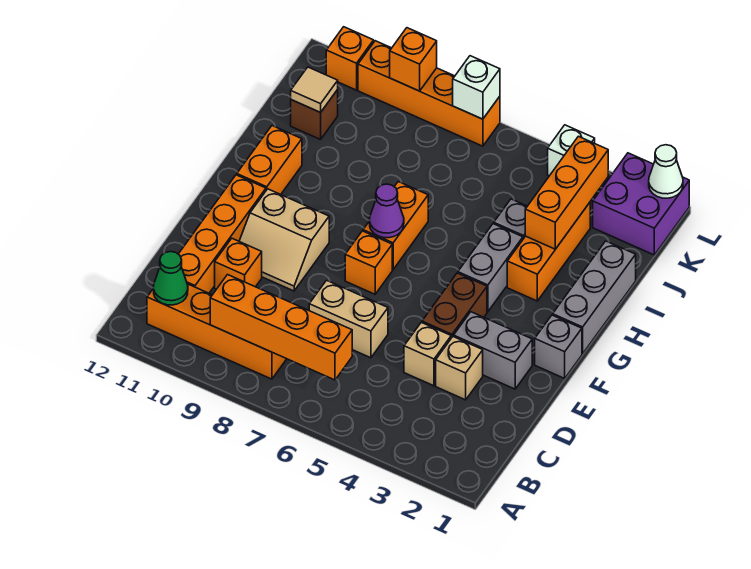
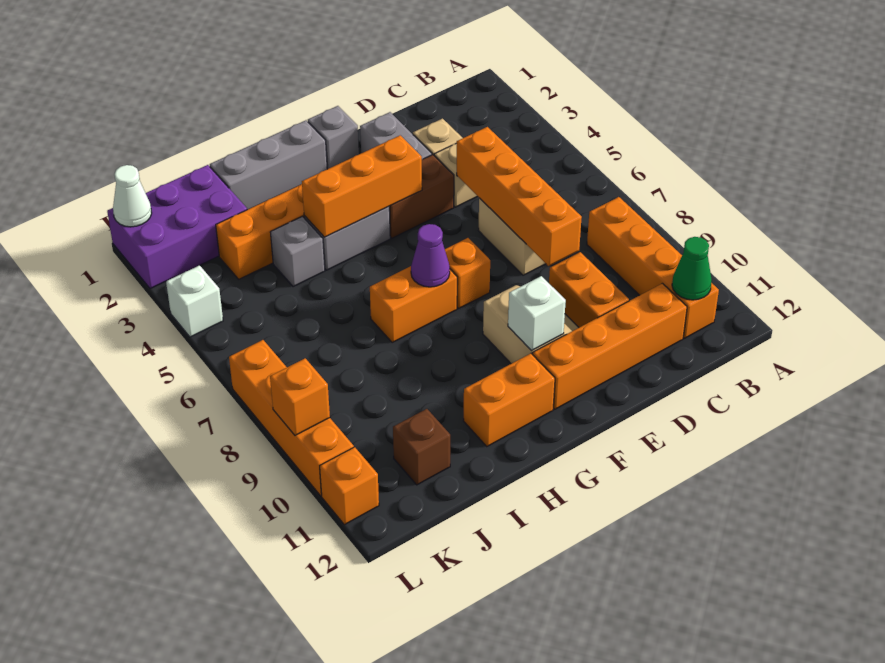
orange brick B6:B9 level 2 -> orange brick D5:D8 level 2
orange brick D10 level 1 -> orange brick D9:D10 level 1
orange brick I3:K3 level 2 -> orange brick F4:H4 level 2
tan tile J11 level 2 -> none
purple brick K1:L2 level 1 -> purple brick J1:L2 level 1
white brick L7 level 2 -> white brick F10 level 2

